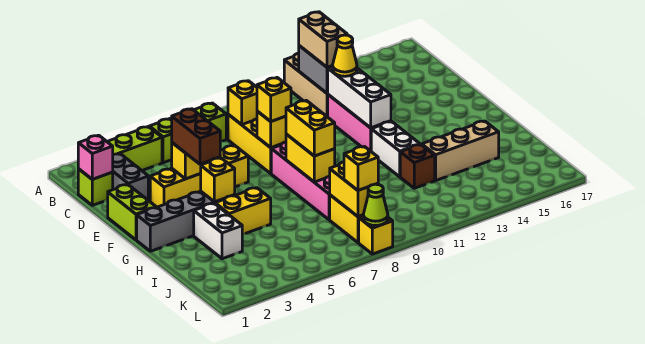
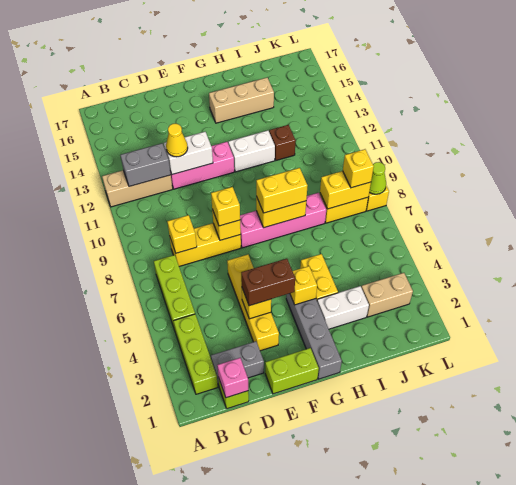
tan brick B12:C12 level 3 -> tan brick J3:K3 level 1
white brick D12:F12 level 2 -> white brick D12:E12 level 2
tan brick I13:I15 level 1 -> tan brick G15:I15 level 1

